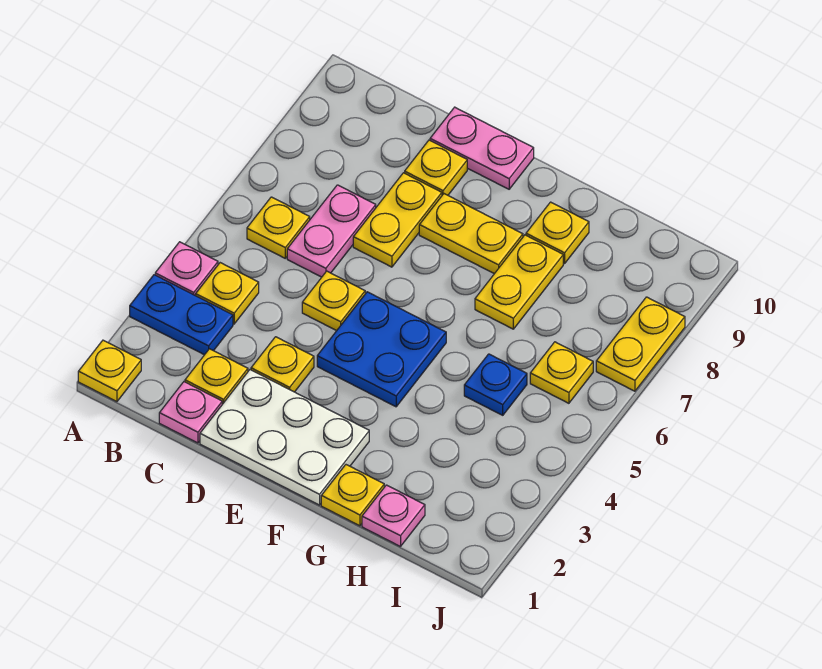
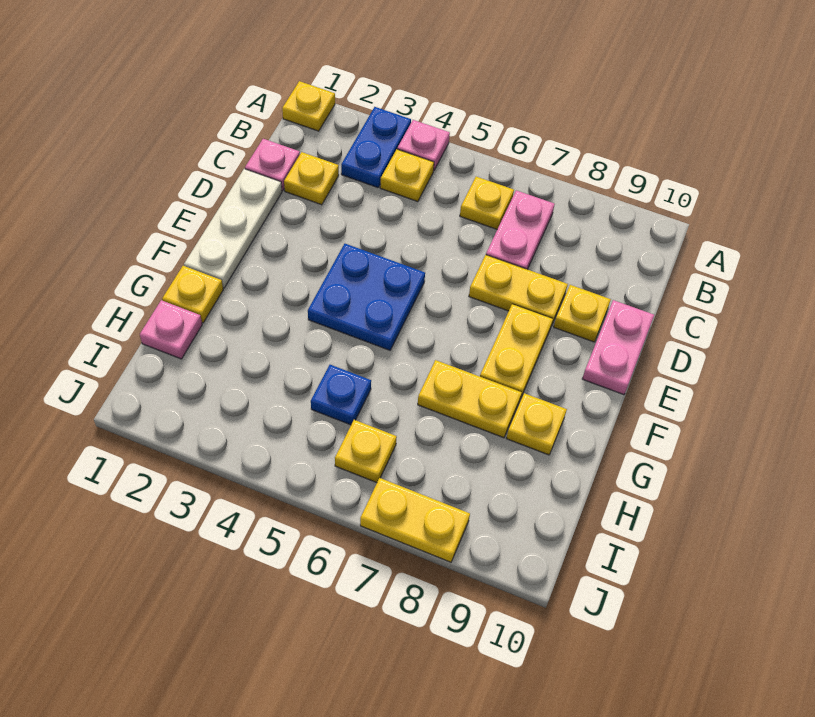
pink plate C6:C7 level 1 -> pink plate B7:C7 level 1
white plate D1:F2 level 1 -> white plate D1:F1 level 1
yellow plate D3 level 1 -> none
yellow plate D5 level 1 -> none

